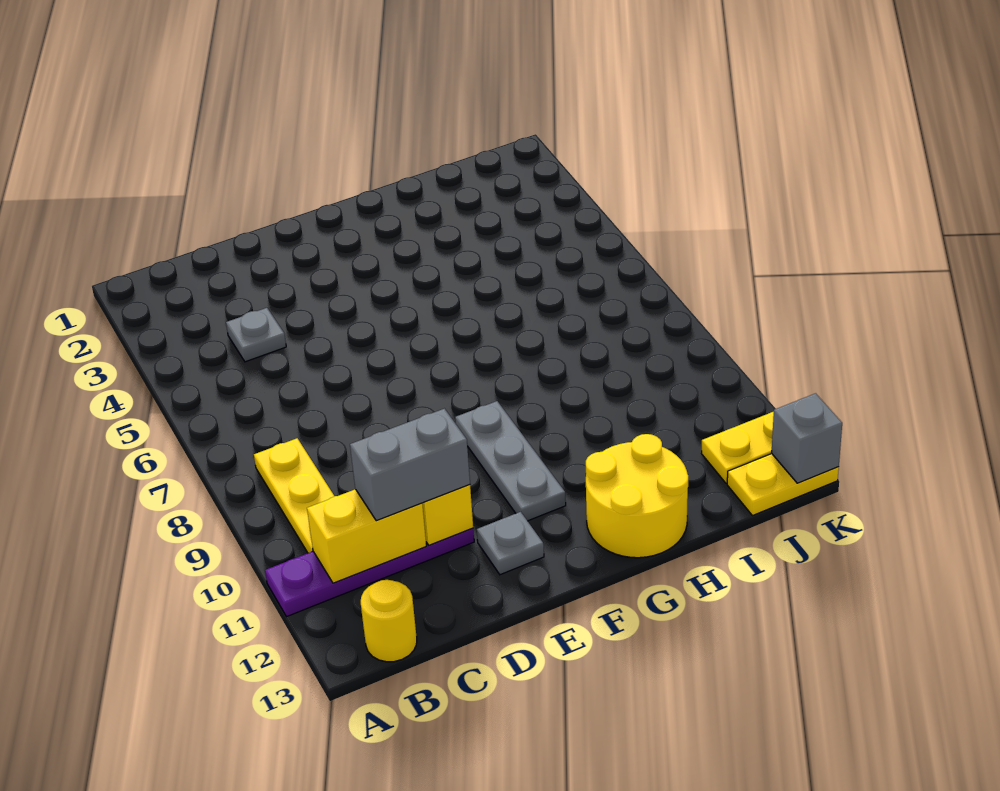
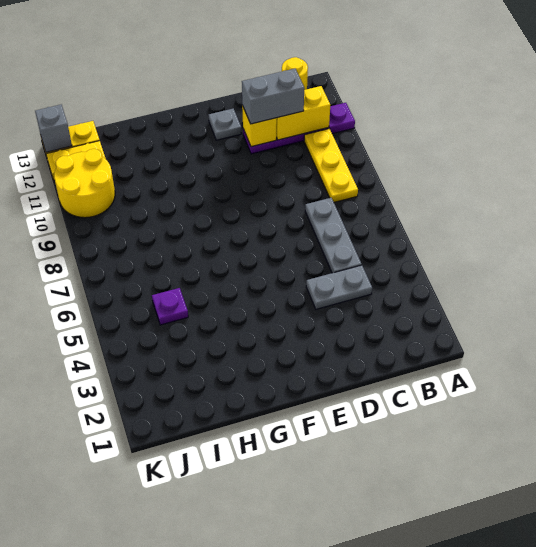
grey plate C4 level 1 -> grey plate C4:D4 level 1
grey plate F9:F11 level 1 -> grey plate C5:C7 level 1
yellow round brick G12:H13 level 1 -> yellow round brick J10:K11 level 1
none -> purple plate I5 level 1

